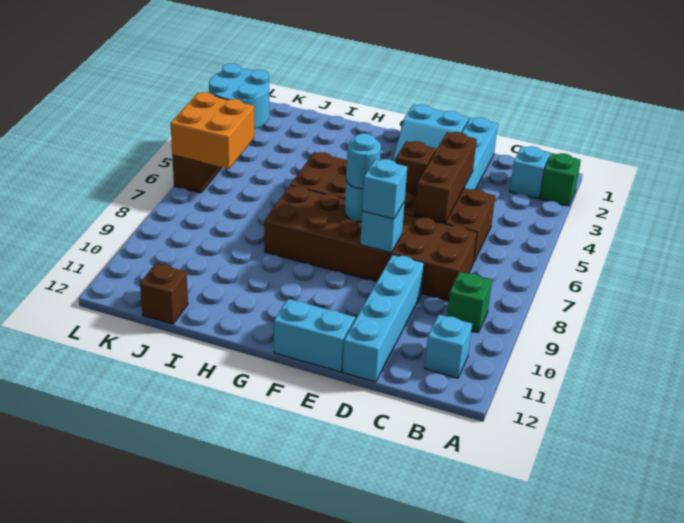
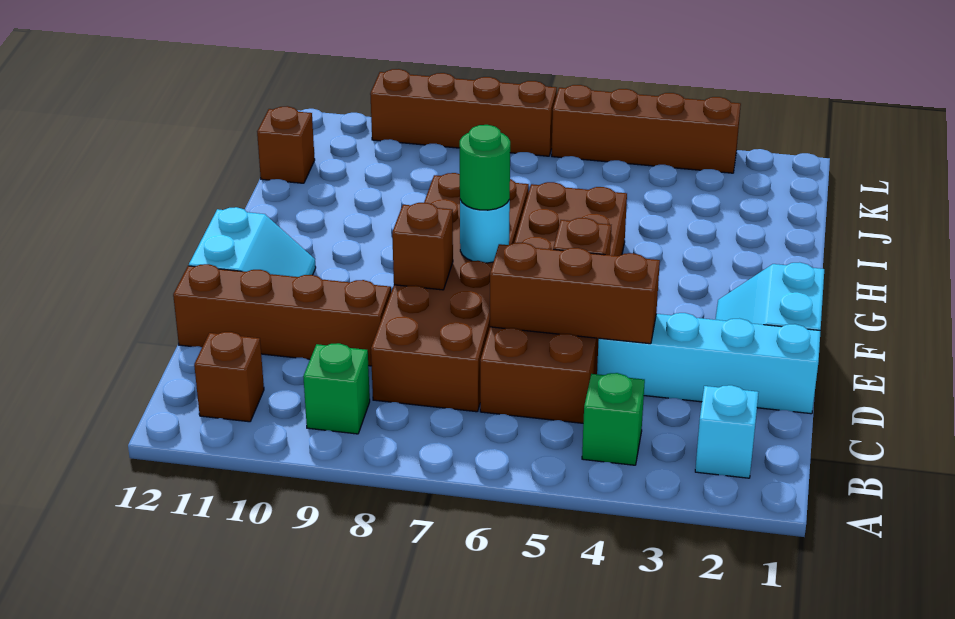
green brick A2 level 1 -> green brick B4 level 1
cyan brick B11 level 1 -> brown brick B11 level 1
cyan brick D9:D12 level 1 -> brown brick D9:D12 level 1
cyan brick E8 level 2 -> brown brick E8 level 2
cyan brick E8 level 3 -> none
cyan round brick F7 level 3 -> green round brick F7 level 3
cyan round brick K3:L4 level 2 -> none
orange brick K5:L6 level 2 -> none
none -> brown brick L7:L10 level 1

